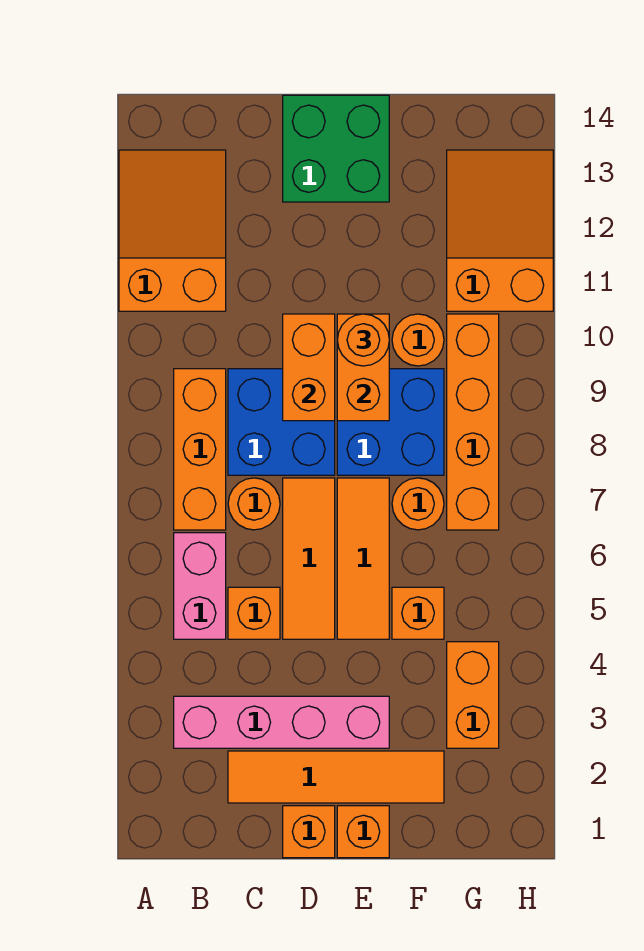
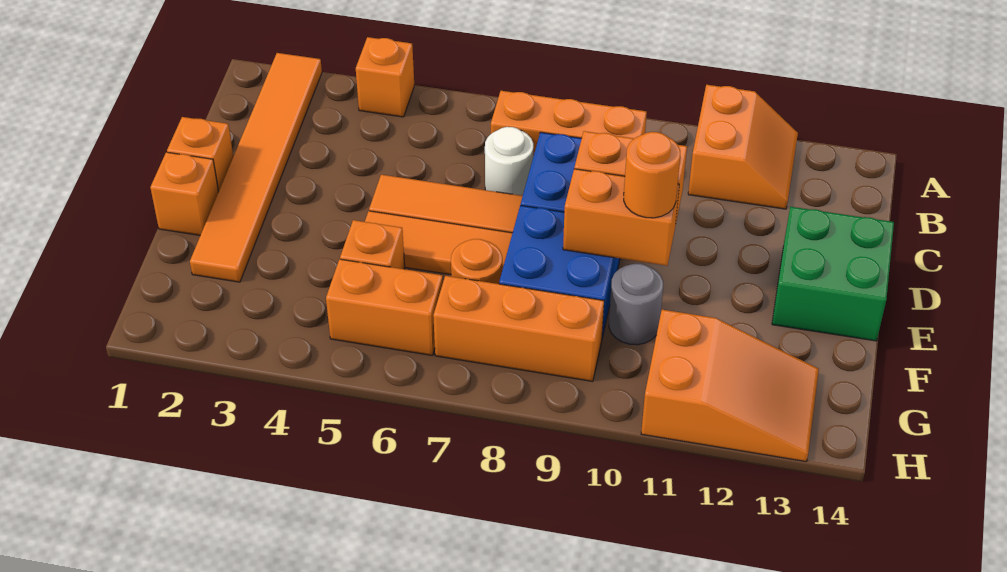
orange slope A11:B13 level 1 top 11 -> orange slope A11:B12 level 1 top 11
pink brick B3:E3 level 1 -> none
pink brick B5:B6 level 1 -> none
orange tile C2:F2 level 1 -> orange tile A2:F2 level 1
orange brick C5 level 1 -> orange brick A4 level 1
orange round brick C7 level 1 -> white round brick C7 level 1
orange round brick F10 level 1 -> grey round brick F10 level 1
orange brick G3:G4 level 1 -> orange brick G5:G6 level 1
orange brick G7:G10 level 1 -> orange brick G7:G9 level 1

